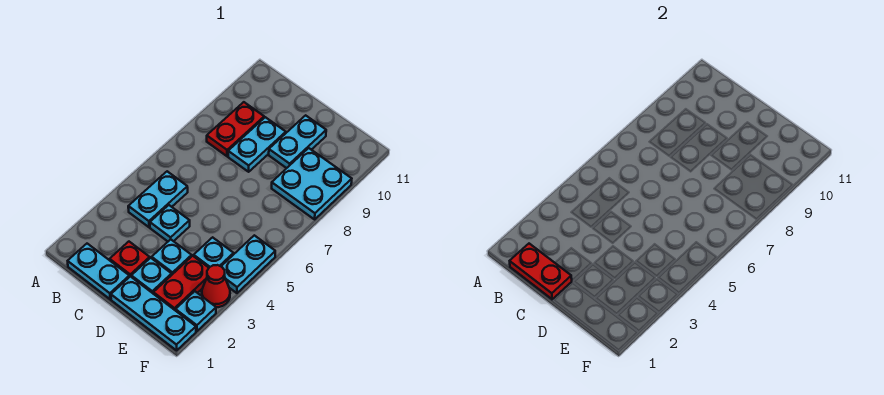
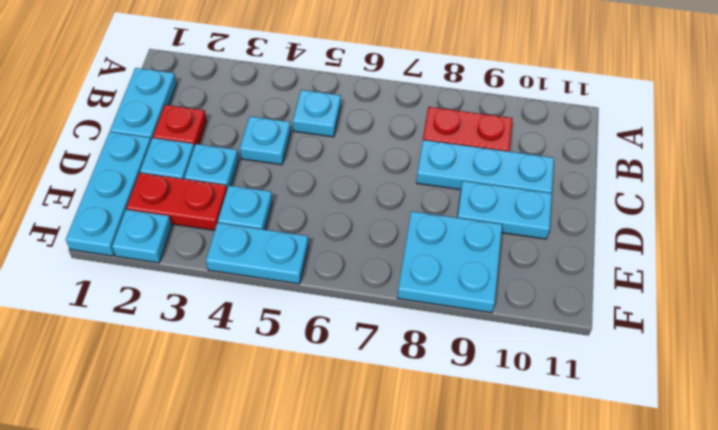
red plate B1:C1 level 2 -> none
cyan plate B4:B5 level 1 -> cyan plate B5 level 1
cyan plate C8:C9 level 1 -> cyan plate C8:C10 level 1
red cone F3 level 1 -> none

